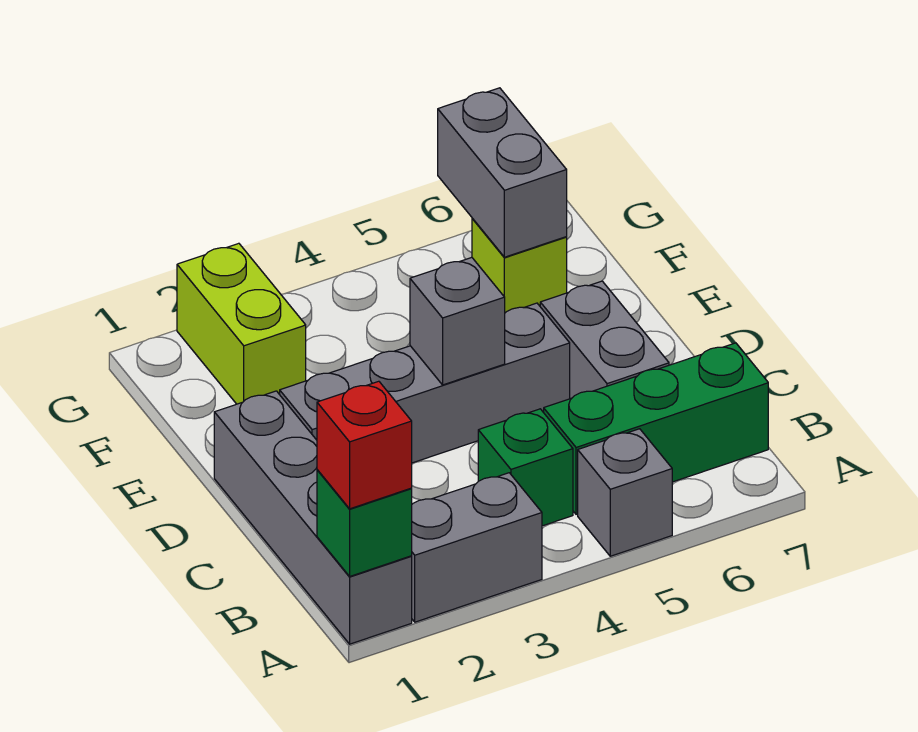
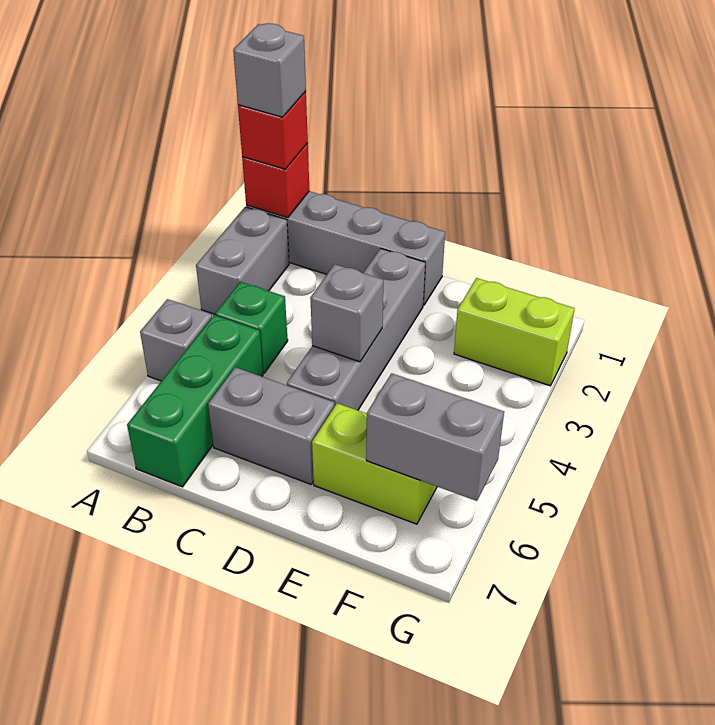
green brick A1 level 2 -> red brick A1 level 2
none -> grey brick A1 level 4
lime brick F6 level 1 -> lime brick E6:F6 level 1

